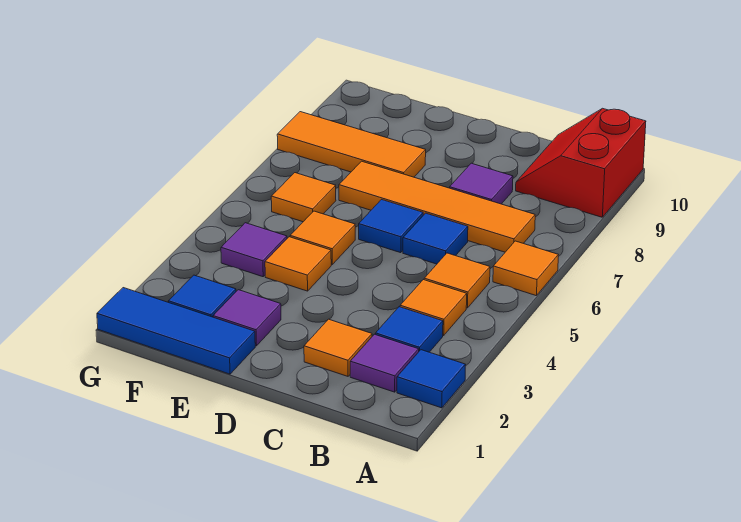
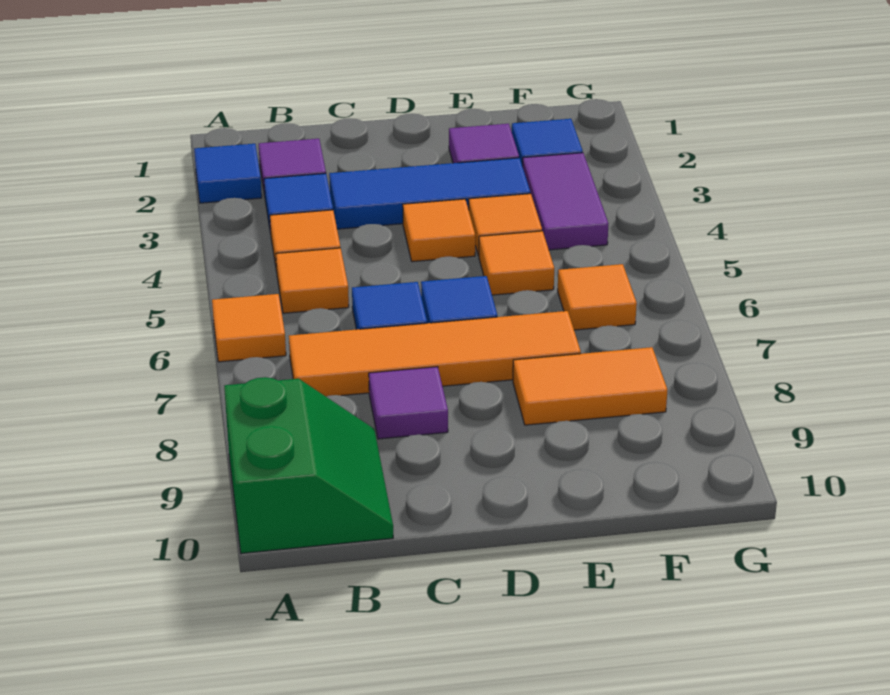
red slope A9:B10 level 1 top A -> green slope A9:B10 level 1 top A
orange tile C2 level 1 -> orange tile D4 level 1
blue tile E1:G1 level 1 -> blue tile C3:E3 level 1
orange tile E8:G8 level 1 -> orange tile E8:F8 level 1
purple tile F4 level 1 -> purple tile F3:F4 level 1

